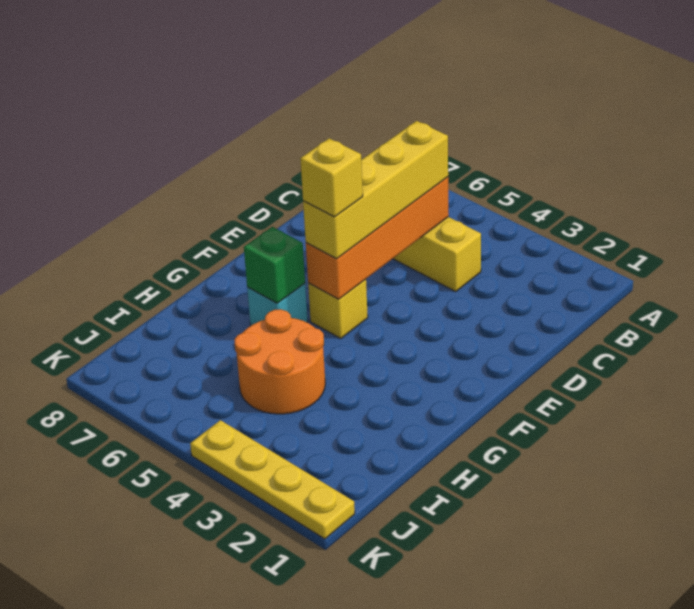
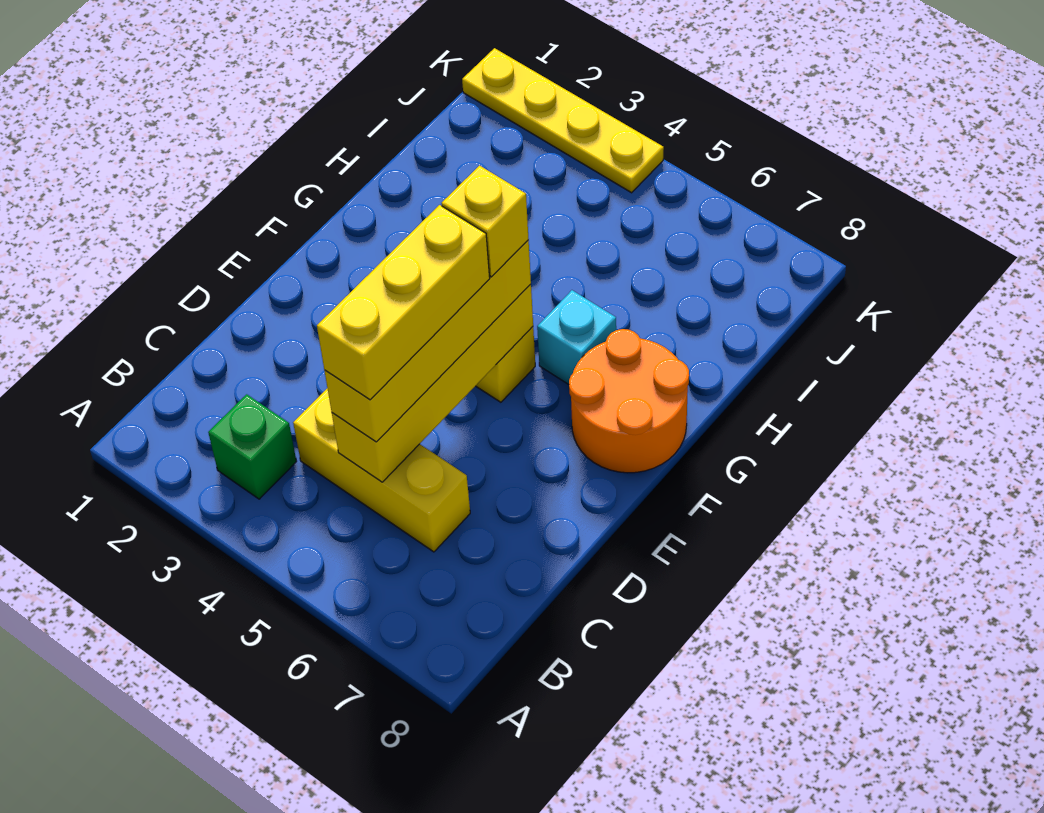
orange brick C5:F5 level 2 -> yellow brick C5:F5 level 2
none -> yellow brick C5:E5 level 4
green brick G6 level 2 -> green brick B3 level 1
orange round brick H4:I5 level 1 -> orange round brick F7:G8 level 1

